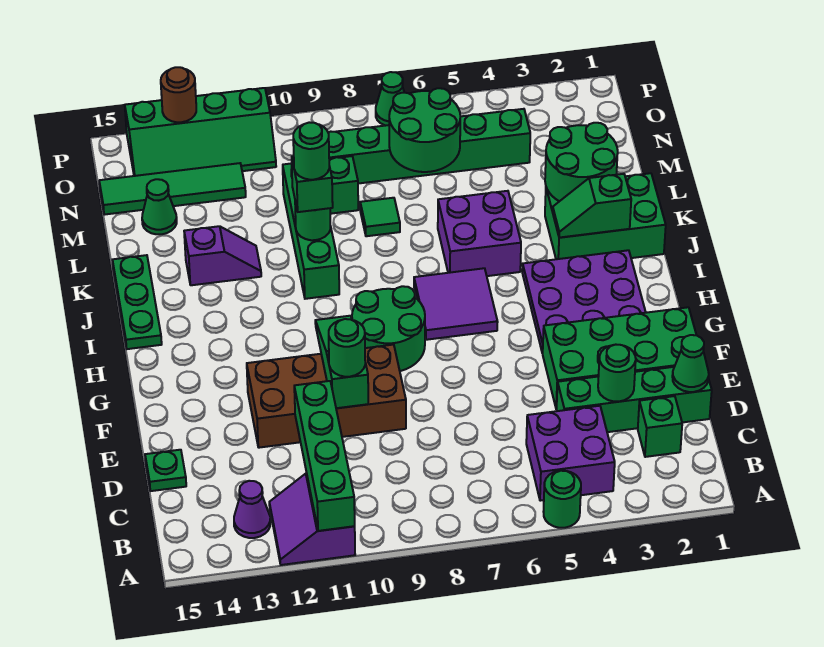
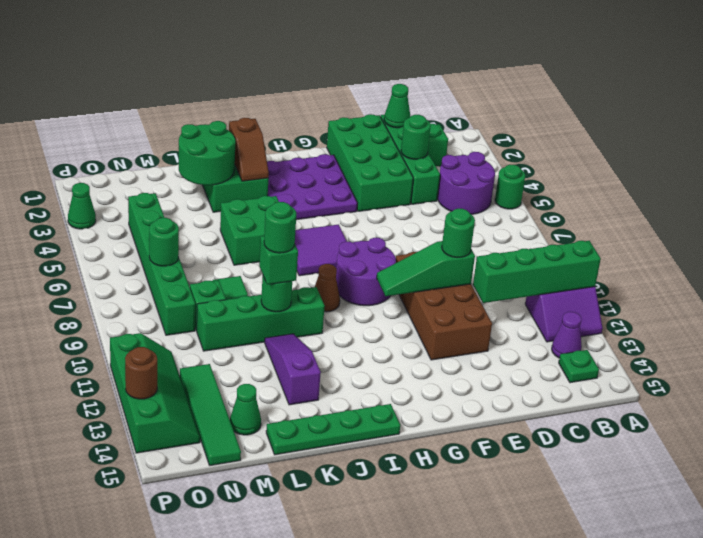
purple brick B4:C5 level 1 -> purple round brick B4:C5 level 1
green plate D15 level 1 -> green plate B14 level 1
green round brick G8:H9 level 1 -> purple round brick G8:H9 level 1
none -> brown cone I9 level 1
green plate I15:K15 level 1 -> green plate I15:L15 level 1
green slope J2:J3 level 2 top 2 -> brown slope J2:J3 level 2 top 2
purple brick J5:K6 level 1 -> green brick J5:K6 level 1
purple slope K12:K13 level 1 top 13 -> purple slope K11:K13 level 1 top 13
green round brick M6:N7 level 2 -> green round brick N7 level 2
green cone P7 level 1 -> green cone P3 level 1

